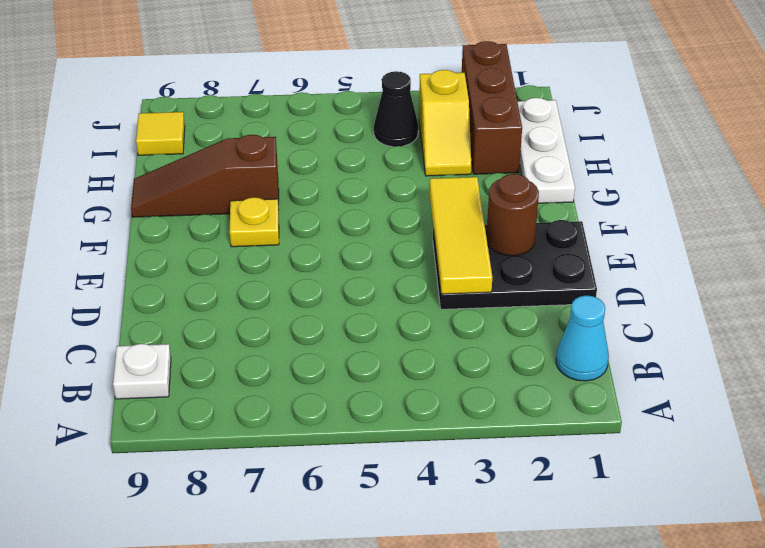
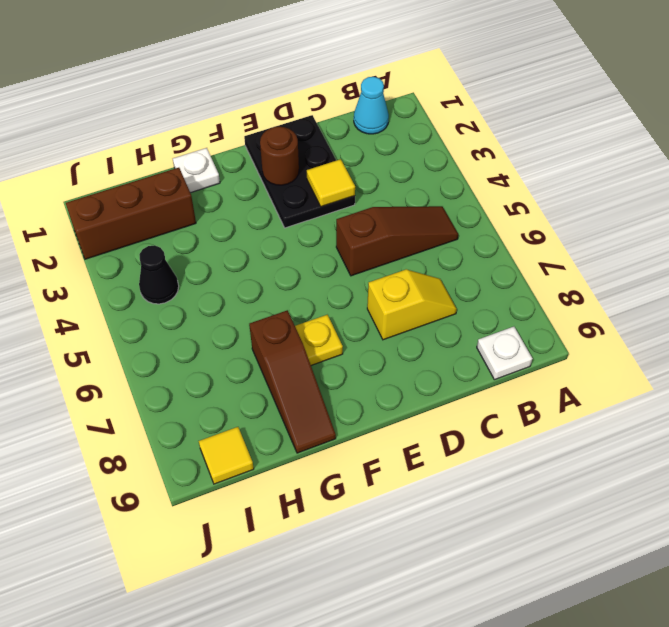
none -> brown slope B5:D5 level 1 top D
yellow tile D3:F3 level 2 -> yellow tile D3 level 2
white plate G1:I1 level 1 -> white plate G1 level 1
yellow slope H3:I3 level 1 top I -> yellow slope C7:D7 level 1 top D

